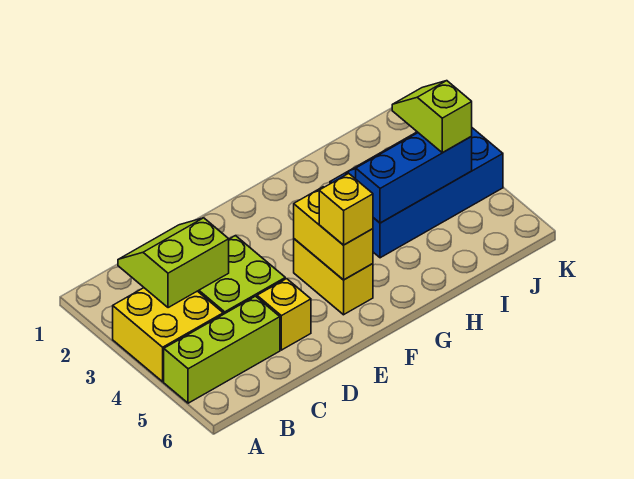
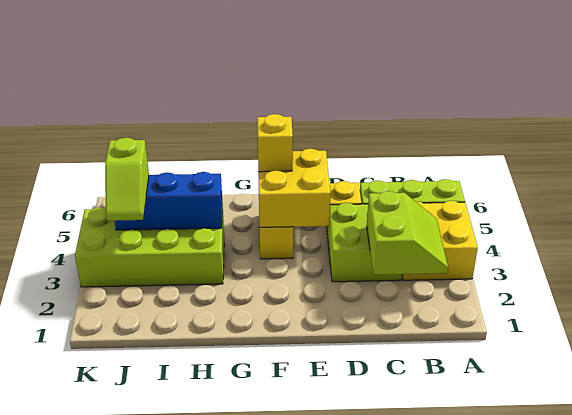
lime slope B2:C3 level 2 top 3 -> lime slope B2:C3 level 2 top C
yellow brick F4:F5 level 2 -> yellow brick E4:F5 level 2
blue brick H3:K4 level 1 -> lime brick H3:K4 level 1

